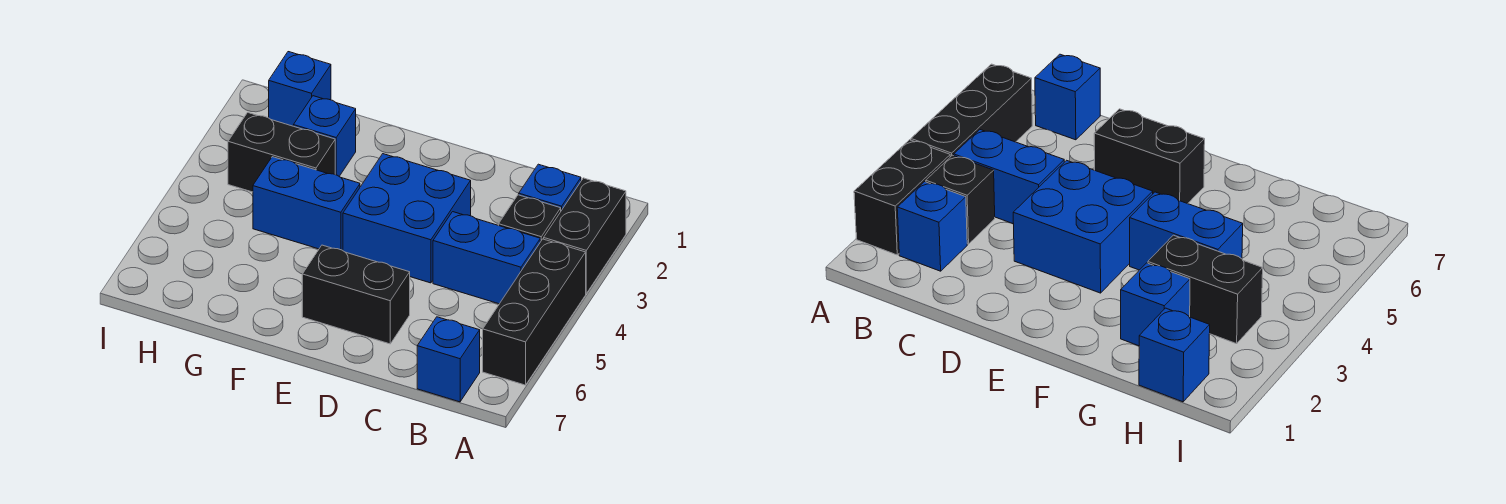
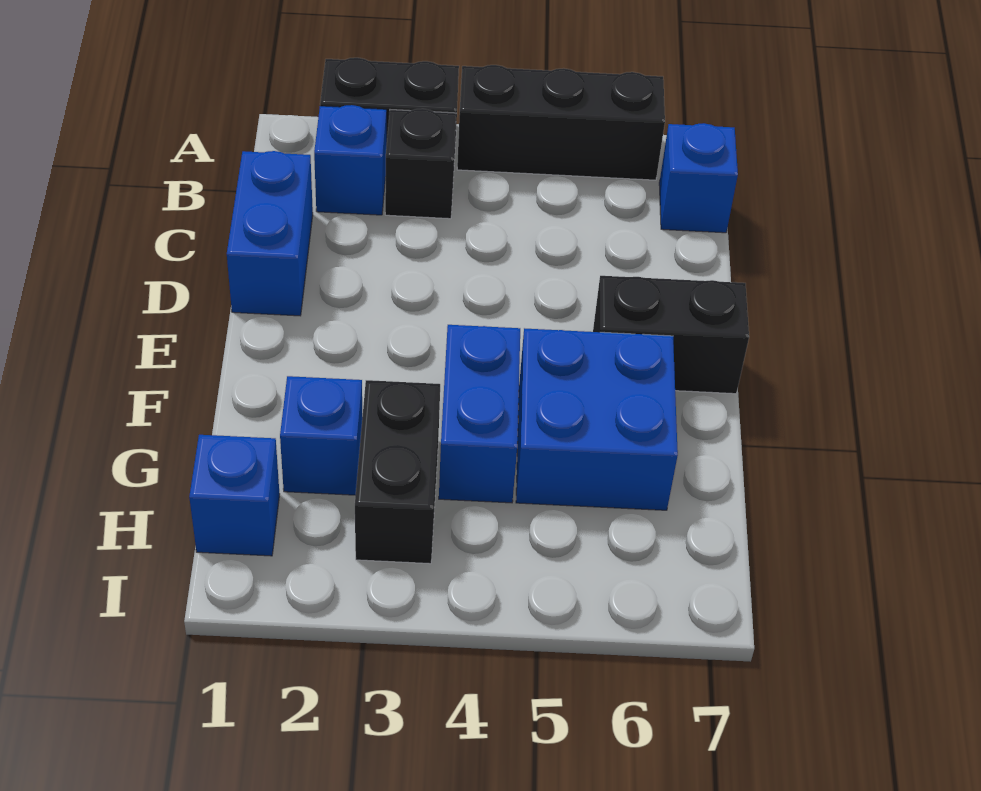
blue brick B4:C4 level 1 -> blue brick C1:D1 level 1
blue brick D3:E4 level 1 -> blue brick F5:G6 level 1
black brick D6:E6 level 1 -> black brick E6:E7 level 1

